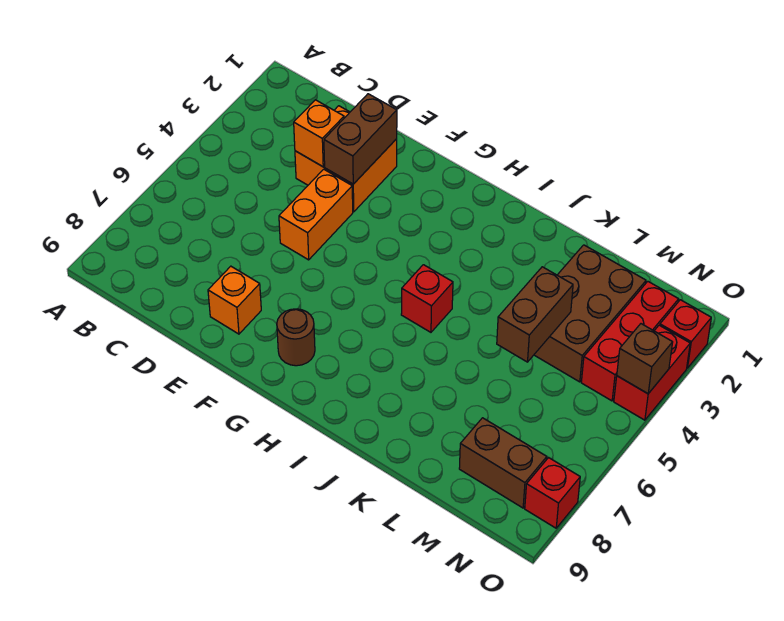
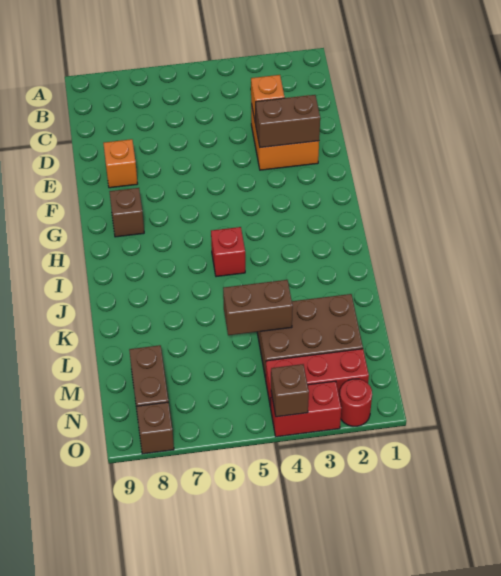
orange brick E4:E5 level 1 -> none
brown round brick G8 level 1 -> brown brick G8 level 1
red brick O2 level 1 -> red round brick O2 level 1
red brick O8 level 1 -> brown brick O8 level 1

